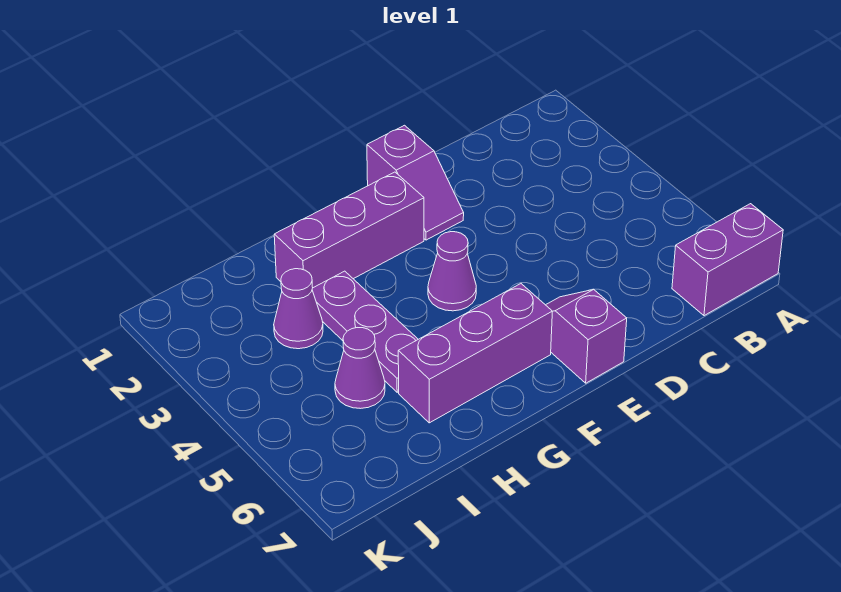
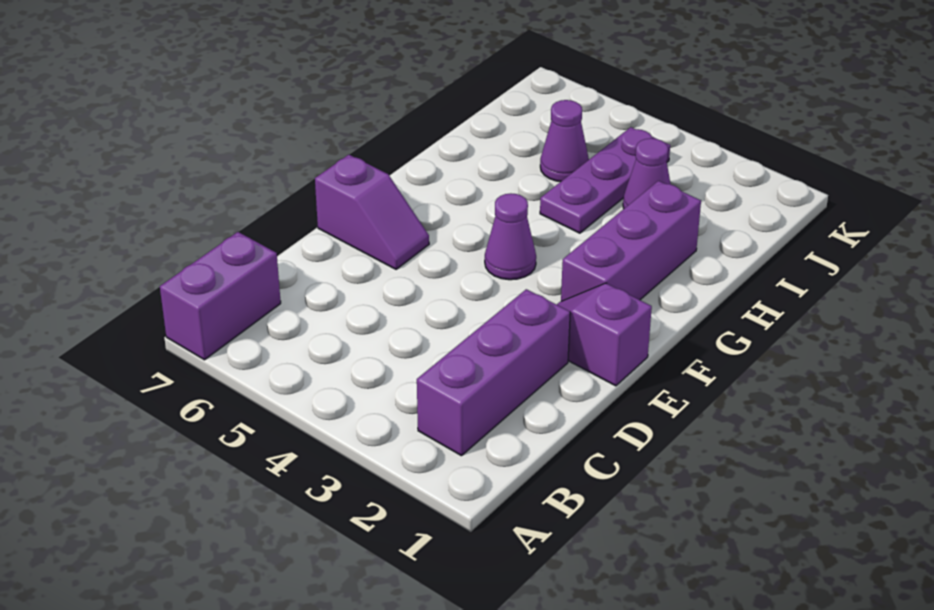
purple brick F6:H6 level 1 -> purple brick B2:D2 level 1
purple plate H3:H5 level 1 -> purple plate H4:J4 level 1

